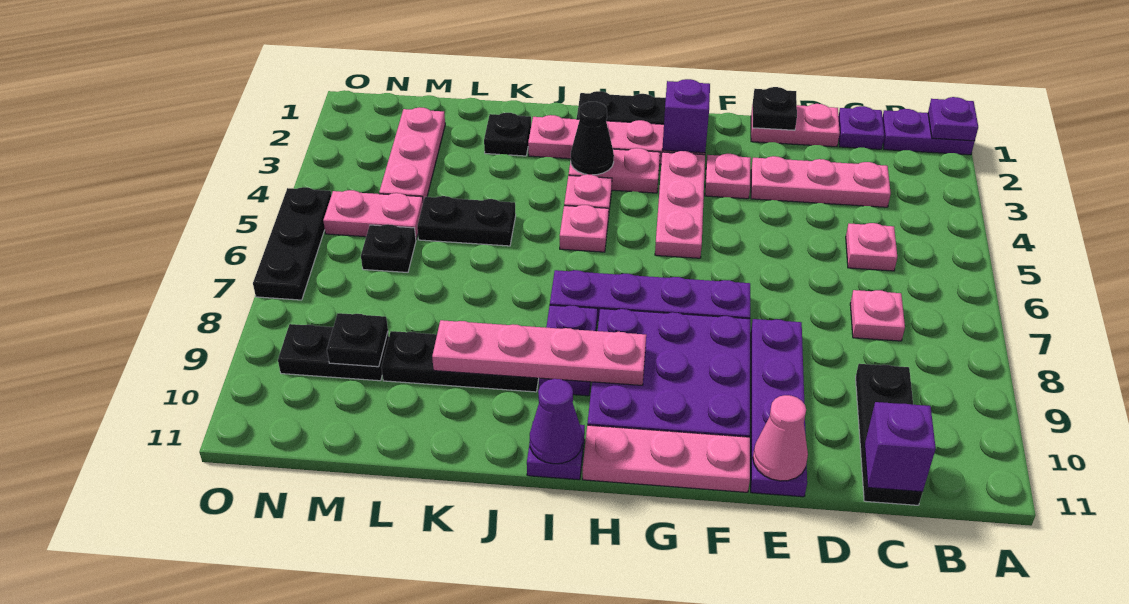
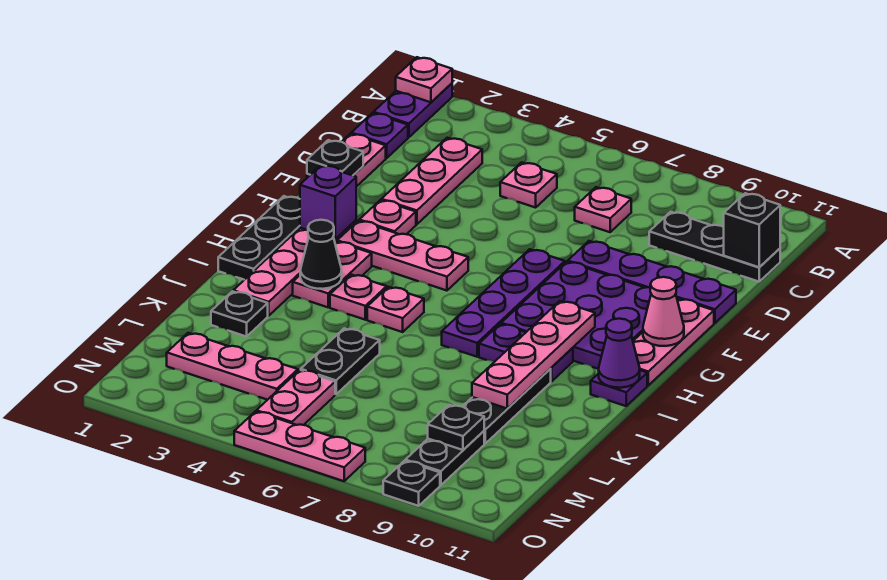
purple plate A1 level 2 -> pink plate A1 level 2
purple brick C11 level 2 -> black brick C11 level 2
pink cone E11 level 2 -> pink cone G11 level 2
black plate M6 level 1 -> black plate O9 level 1
black plate O5:O7 level 1 -> pink plate O5:O7 level 1

